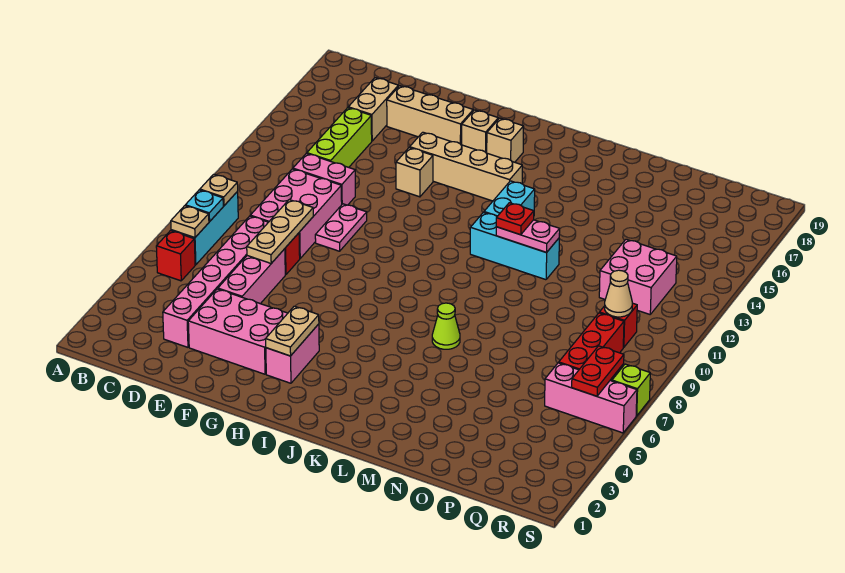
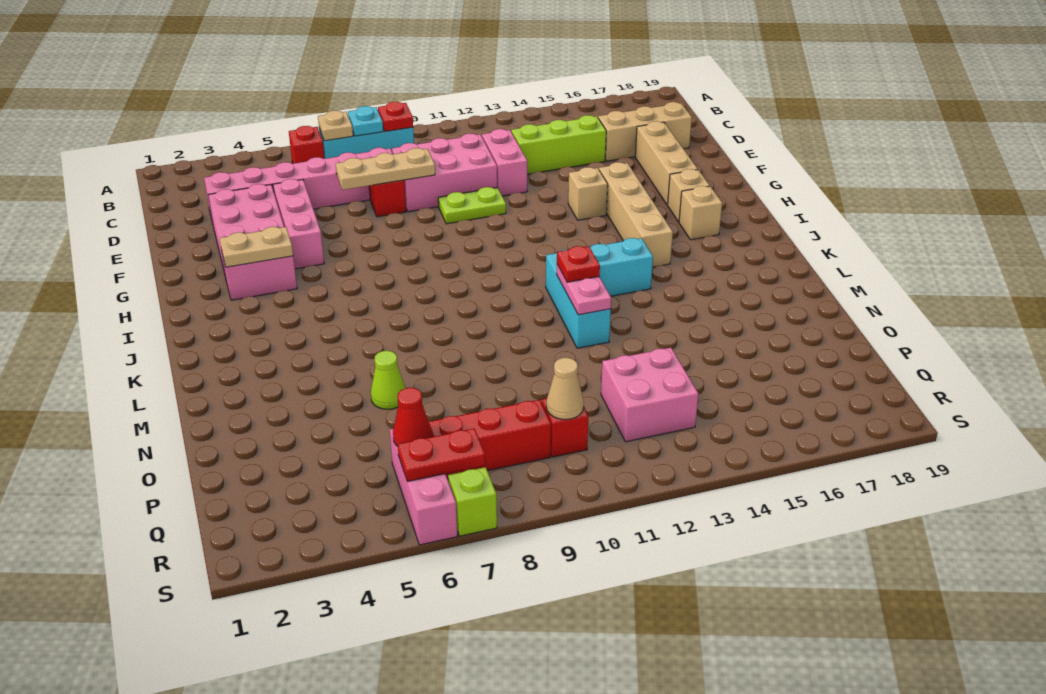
tan plate B9 level 2 -> red plate B9 level 2
tan brick D16:D17 level 1 -> tan brick D16:D18 level 1
pink brick E5:E7 level 1 -> pink brick E5:G5 level 1
pink plate F10:F11 level 1 -> lime plate F10:F11 level 1
lime cone L7 level 1 -> lime cone N6 level 1
none -> red cone Q6 level 2

